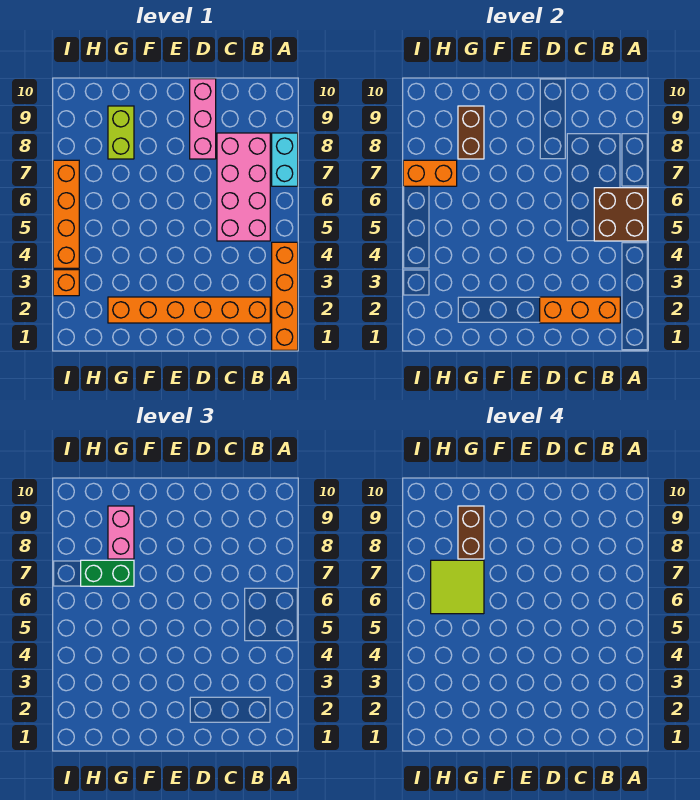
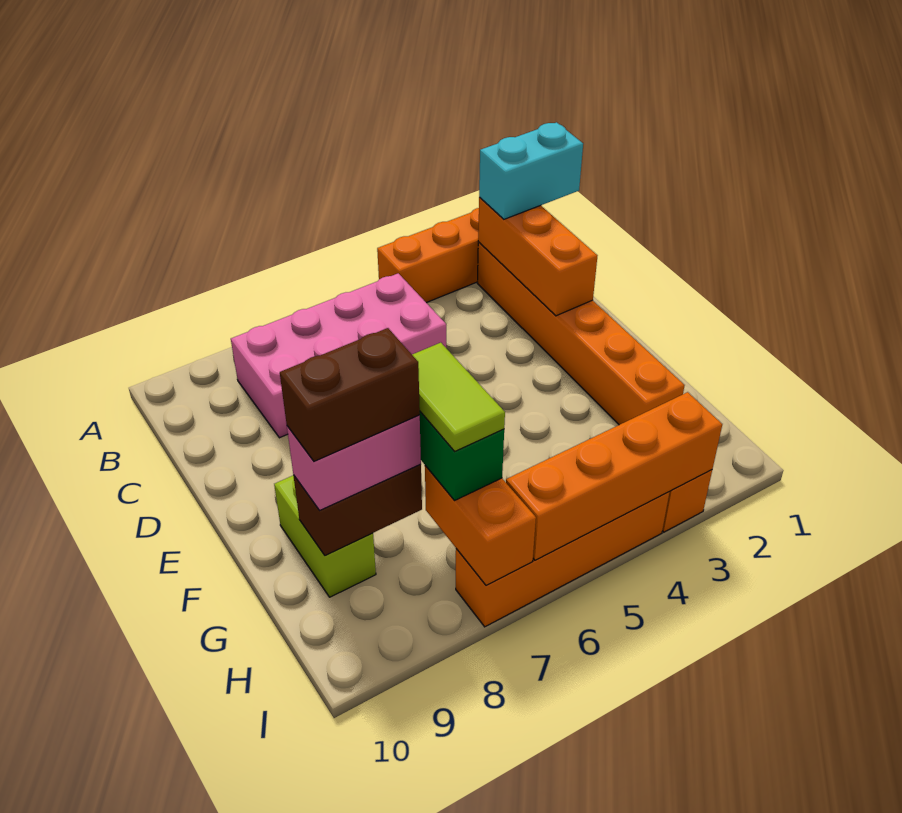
brown brick A5:B6 level 2 -> none
cyan brick A7:A8 level 1 -> cyan brick B1:B2 level 3
pink brick D8:D10 level 1 -> none
lime tile G6:H7 level 4 -> lime tile G7:H7 level 4
lime brick G8:G9 level 1 -> lime brick F9:G9 level 1
none -> orange brick I3:I6 level 2

